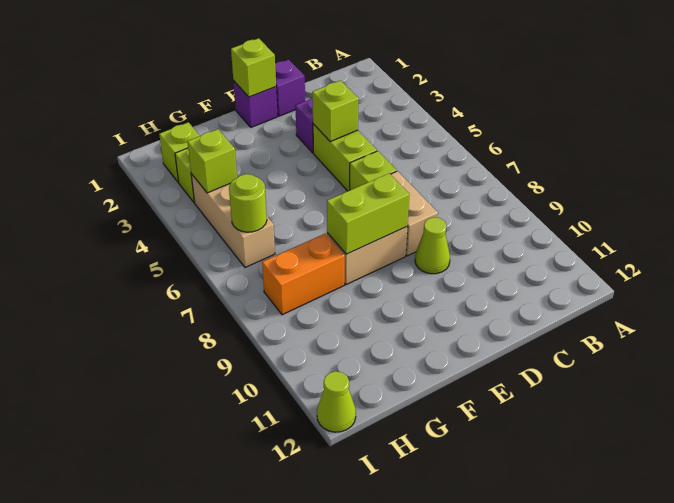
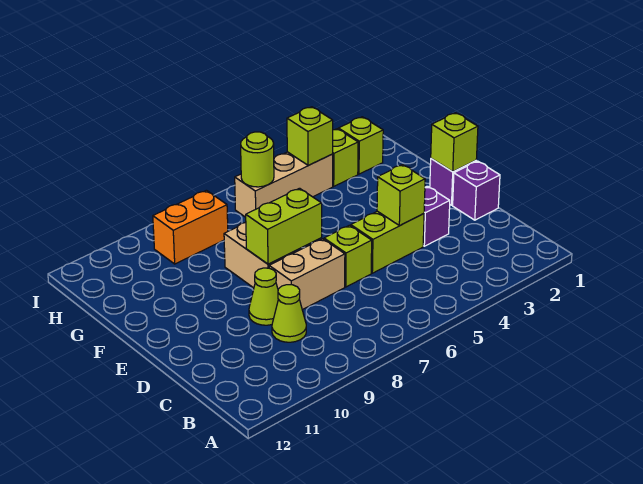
lime brick E8:F8 level 2 -> lime brick E7:E8 level 2
orange brick G8:H8 level 1 -> orange brick H8:H9 level 1
lime cone I12 level 1 -> lime cone C9 level 1

